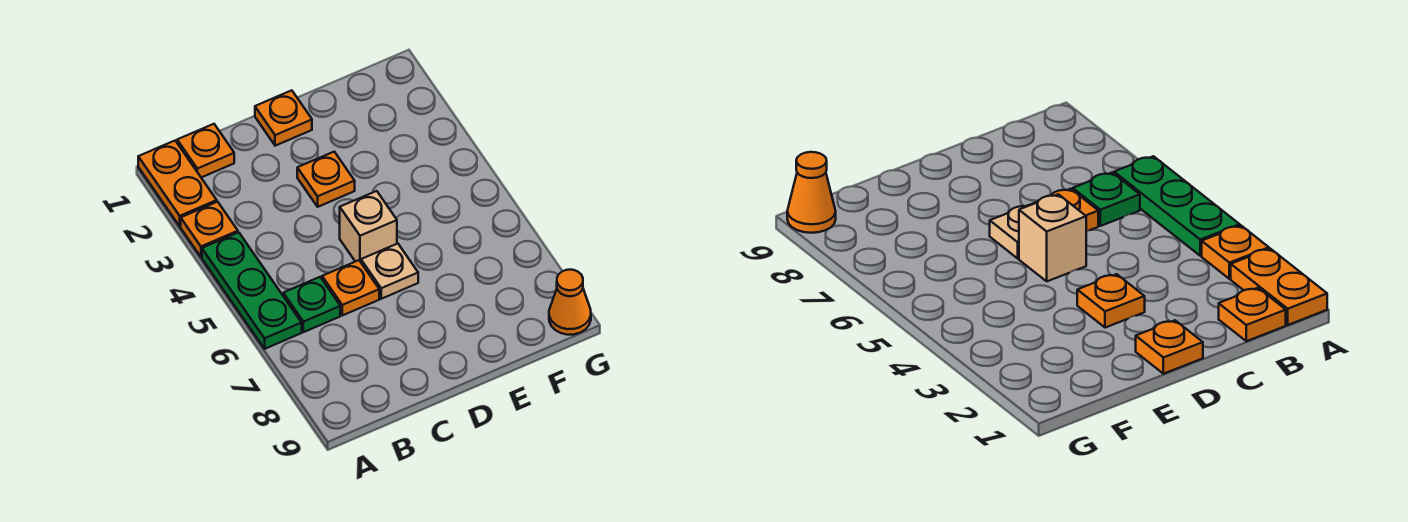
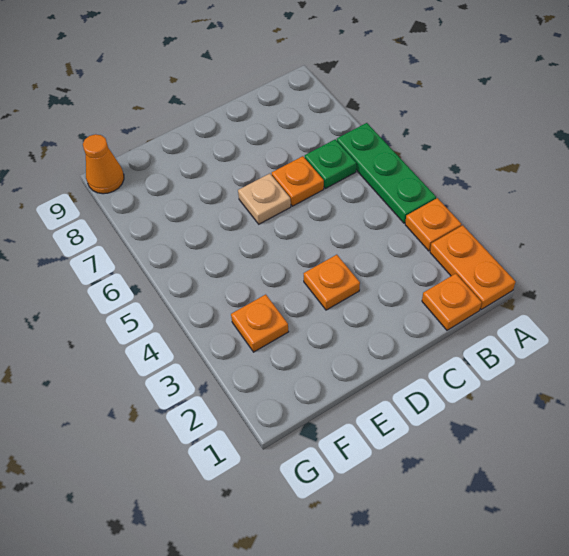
orange plate D1 level 1 -> orange plate F3 level 1
tan brick D5 level 1 -> none

